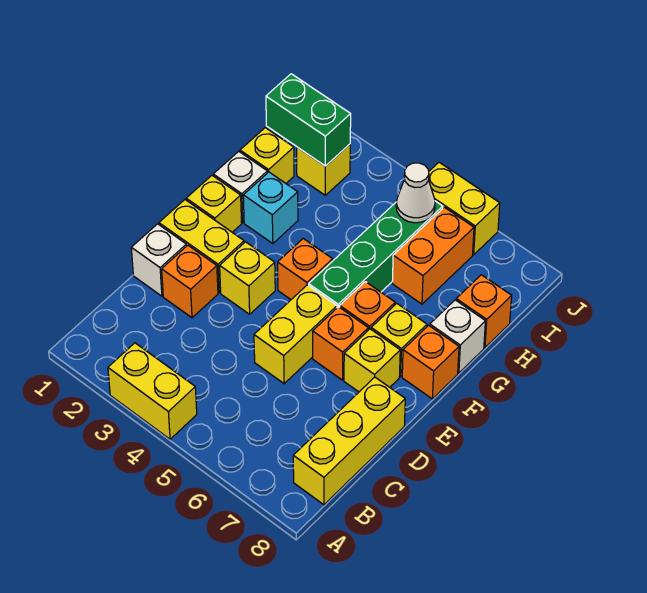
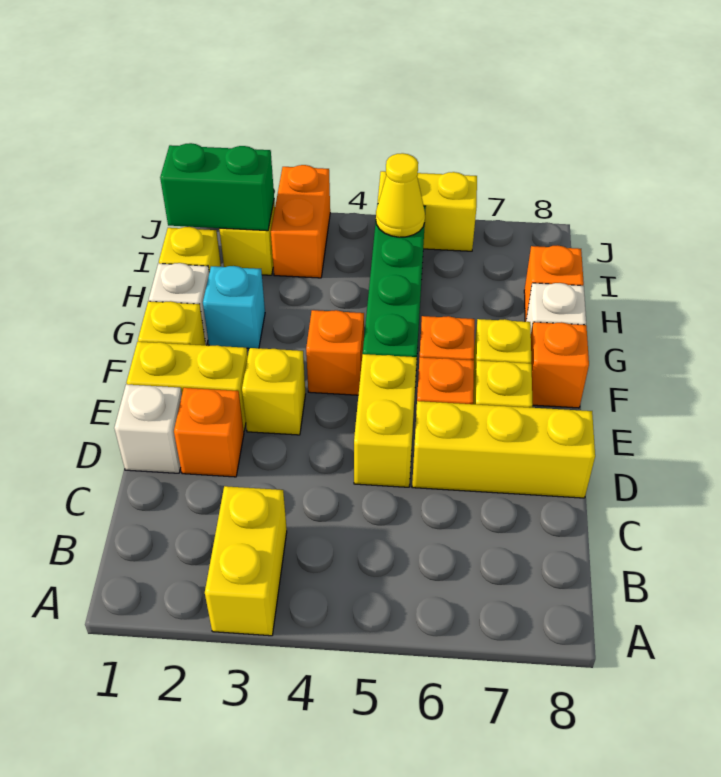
yellow brick A3:A4 level 1 -> yellow brick A3:B3 level 1
yellow brick B8:D8 level 1 -> yellow brick D6:D8 level 1
orange brick H6:I6 level 1 -> orange brick I3:J3 level 1
white cone I5 level 2 -> yellow cone I5 level 2

